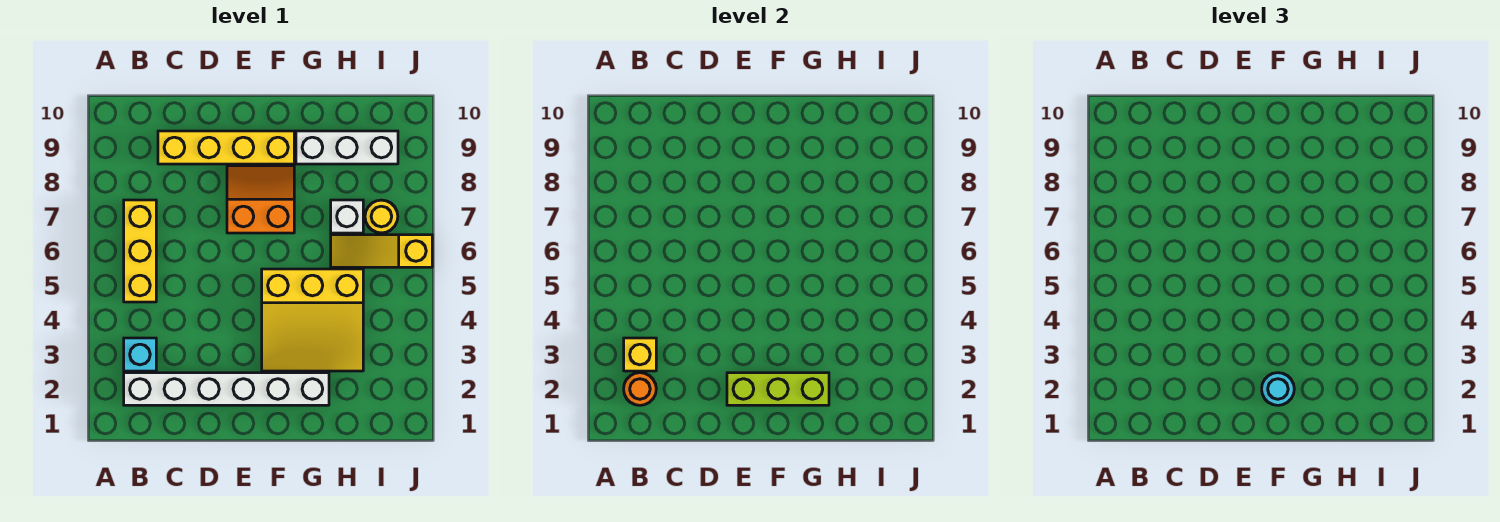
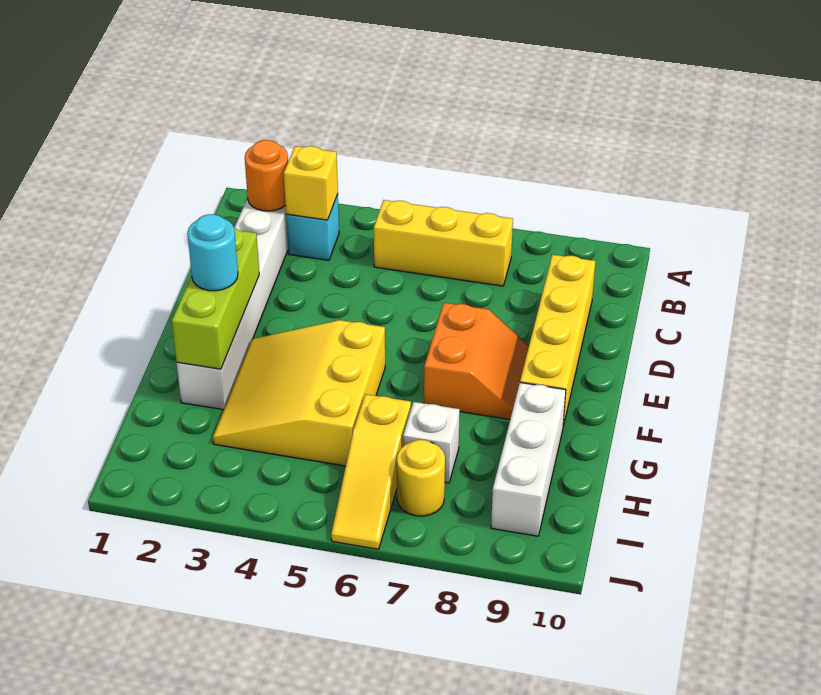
yellow slope H6:J6 level 1 top J -> yellow slope H6:J6 level 1 top H

